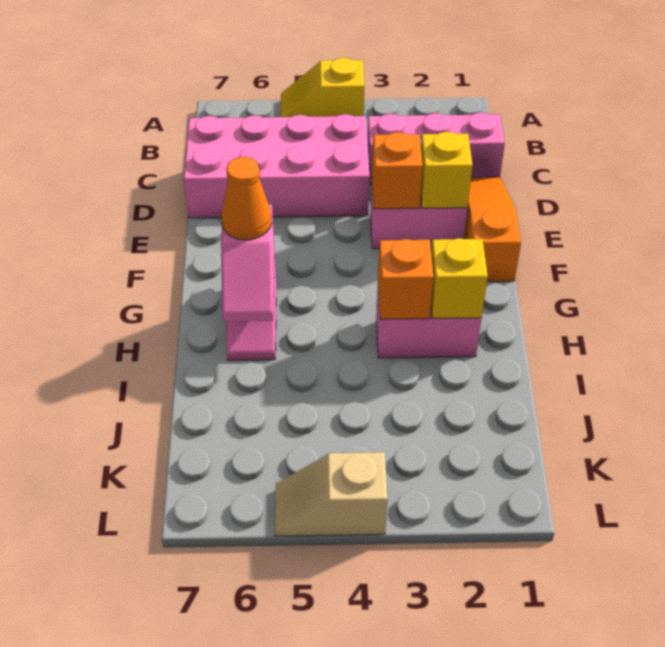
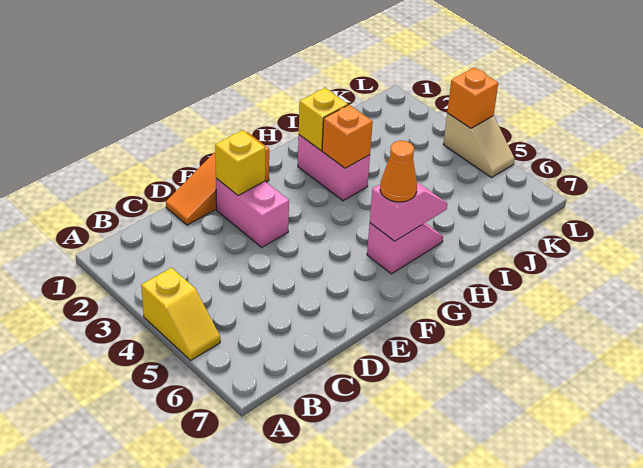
pink brick C1:C3 level 1 -> none
pink brick C4:D7 level 1 -> none
orange brick E3 level 2 -> orange brick L4 level 2

